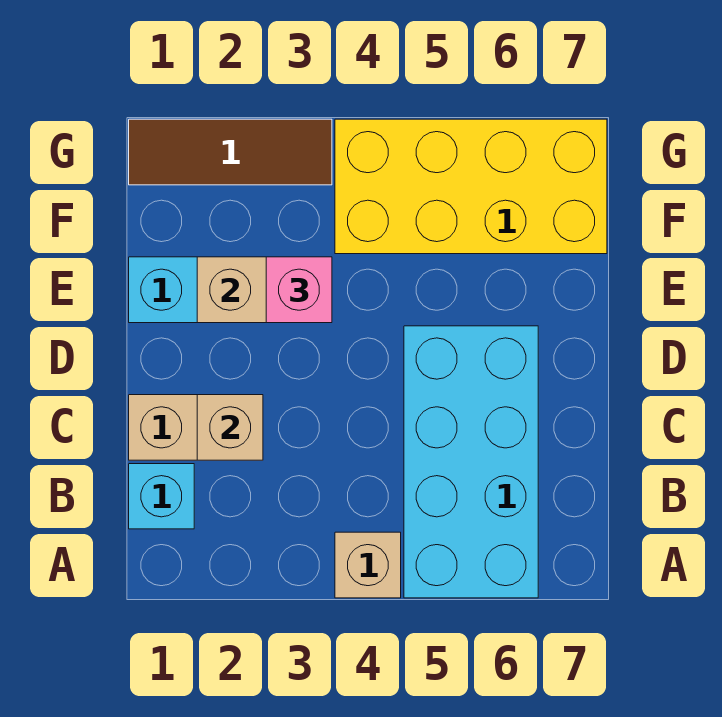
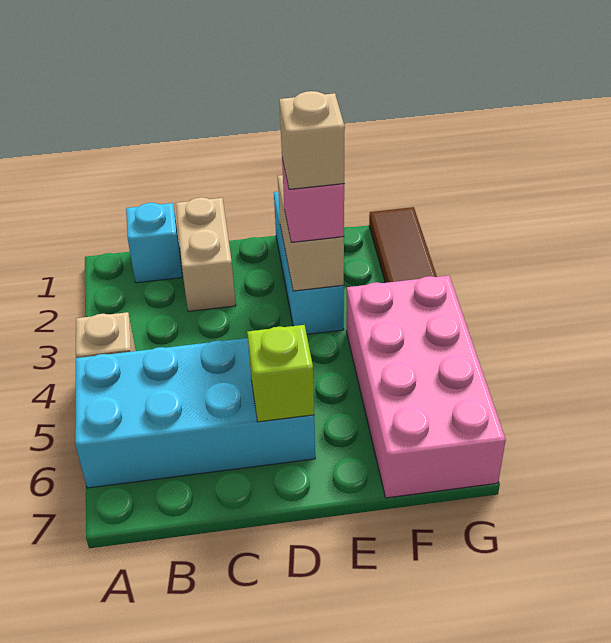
tan brick C2 level 2 -> tan brick E3 level 4
none -> lime brick D6 level 2
yellow brick F4:G7 level 1 -> pink brick F4:G7 level 1

